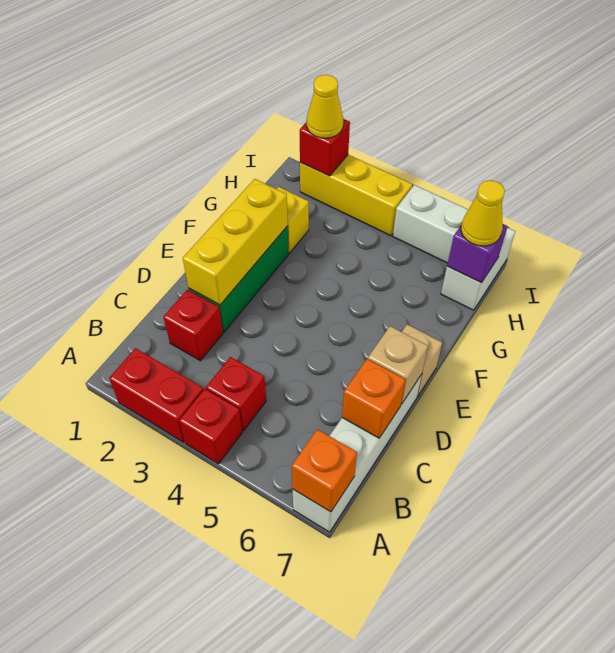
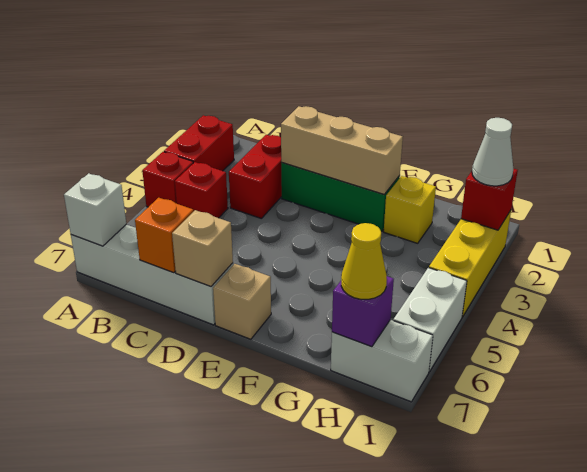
orange brick A7 level 2 -> white brick A7 level 2
red brick C2 level 1 -> red brick C2:C3 level 1
yellow brick D2:F2 level 2 -> tan brick D2:F2 level 2
yellow cone I2 level 3 -> white cone I2 level 3

